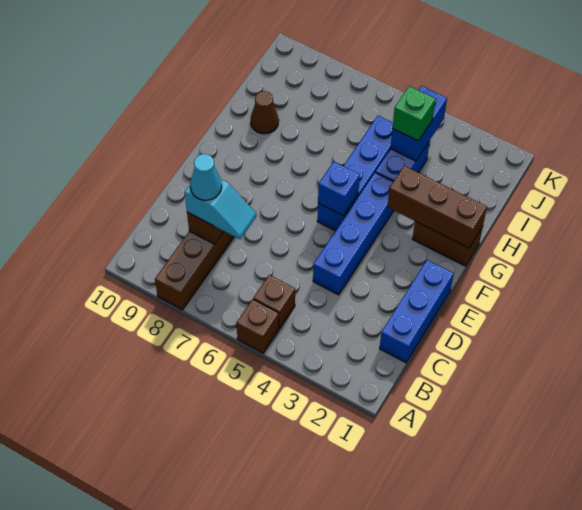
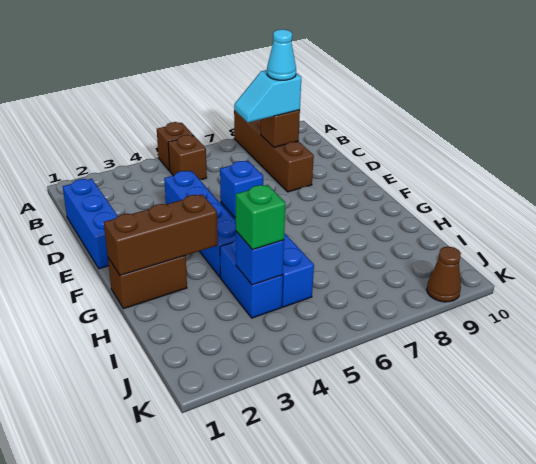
brown cone H9 level 1 -> brown cone K9 level 1
blue brick I4:J4 level 2 -> blue brick I4 level 2

